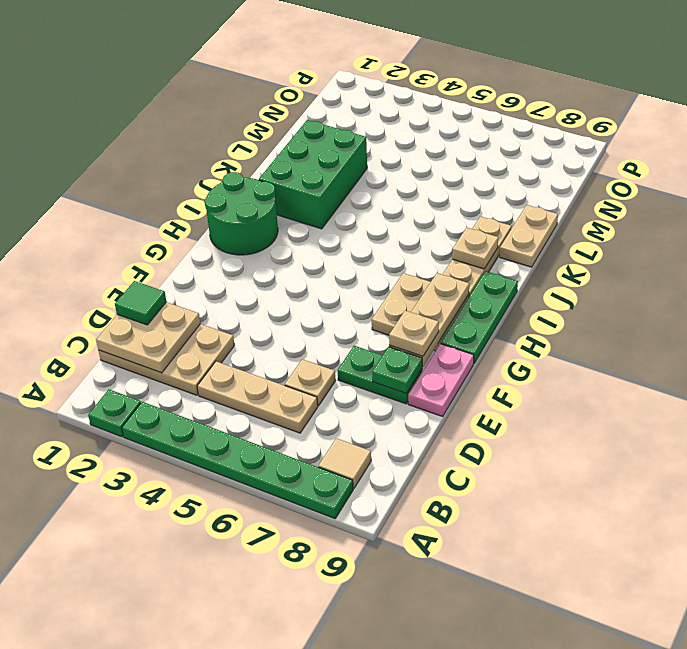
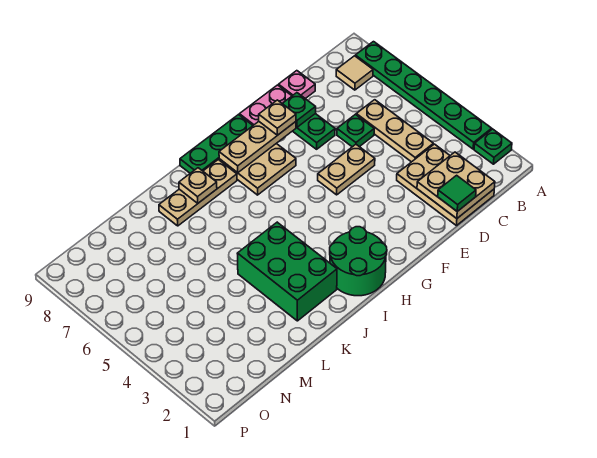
tan plate D6 level 1 -> green plate D6 level 1
none -> pink plate D9 level 1
green brick J2:L3 level 1 -> green brick J2:K4 level 1
tan plate K9:L9 level 1 -> tan plate E5:F5 level 1

